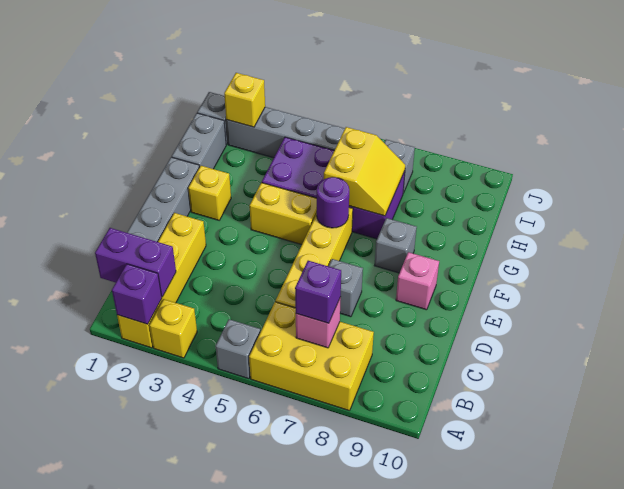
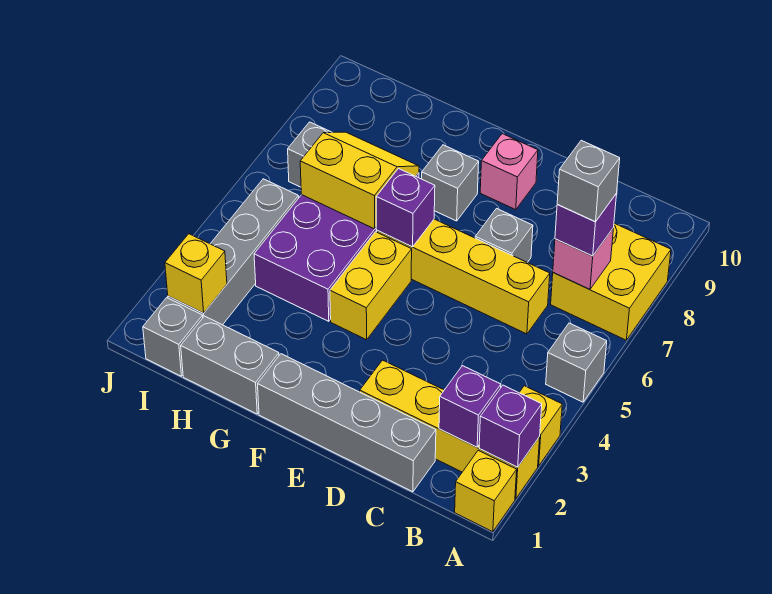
yellow brick A6:B8 level 1 -> yellow brick A7:B8 level 1
purple brick B1:B2 level 2 -> purple brick B2 level 2
none -> grey brick B7 level 4
yellow brick F2 level 1 -> yellow brick A1 level 1
purple round brick F6 level 2 -> purple brick F6 level 2

